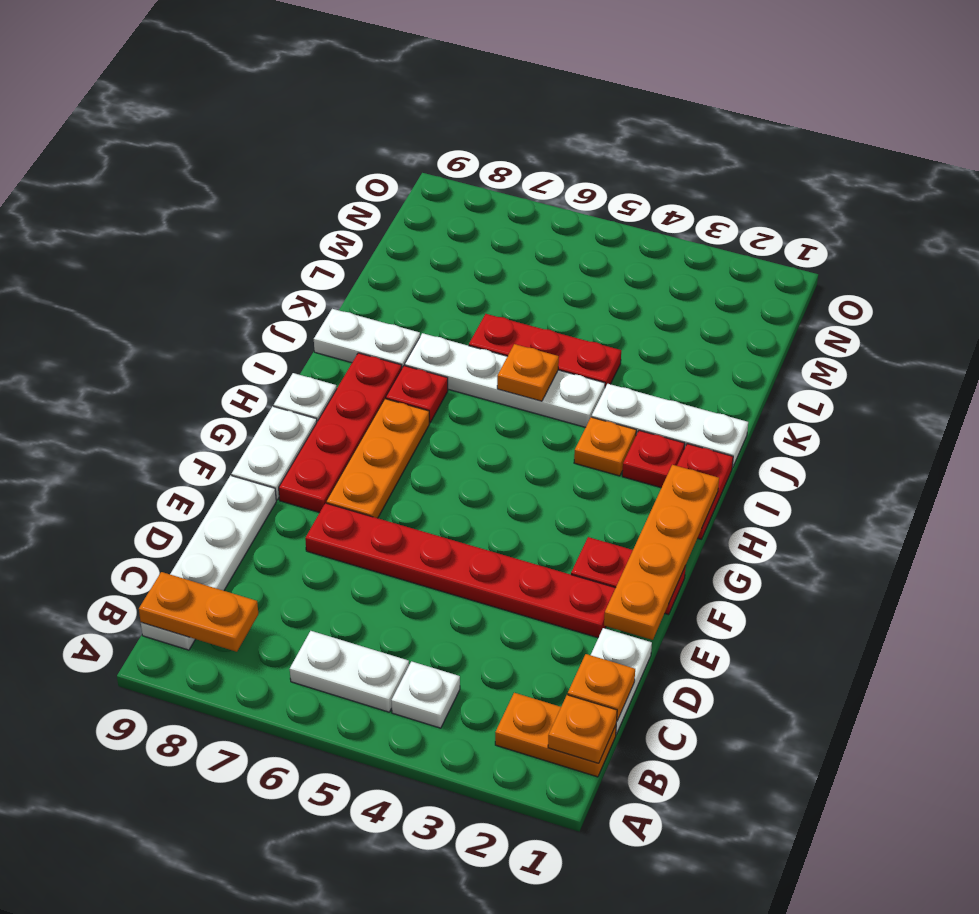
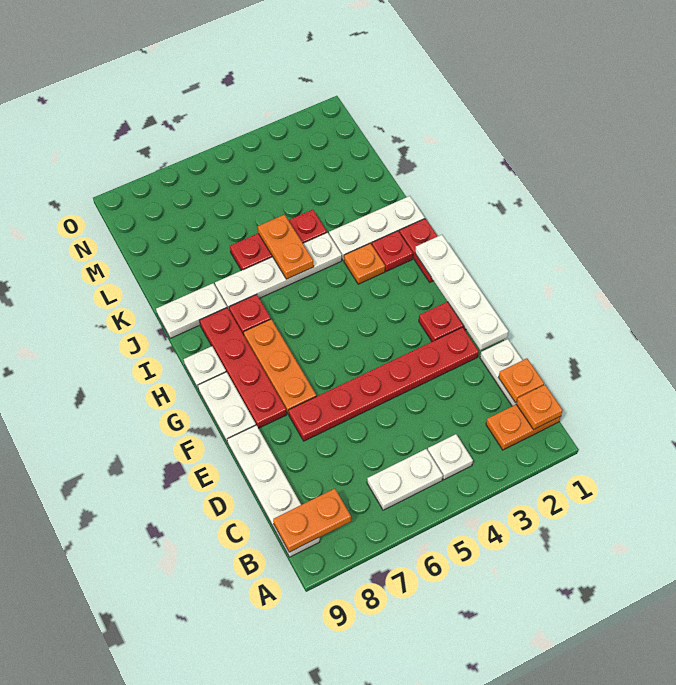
orange plate E1:H1 level 2 -> white plate E1:H1 level 2
orange plate J5 level 2 -> orange plate J5:K5 level 2

